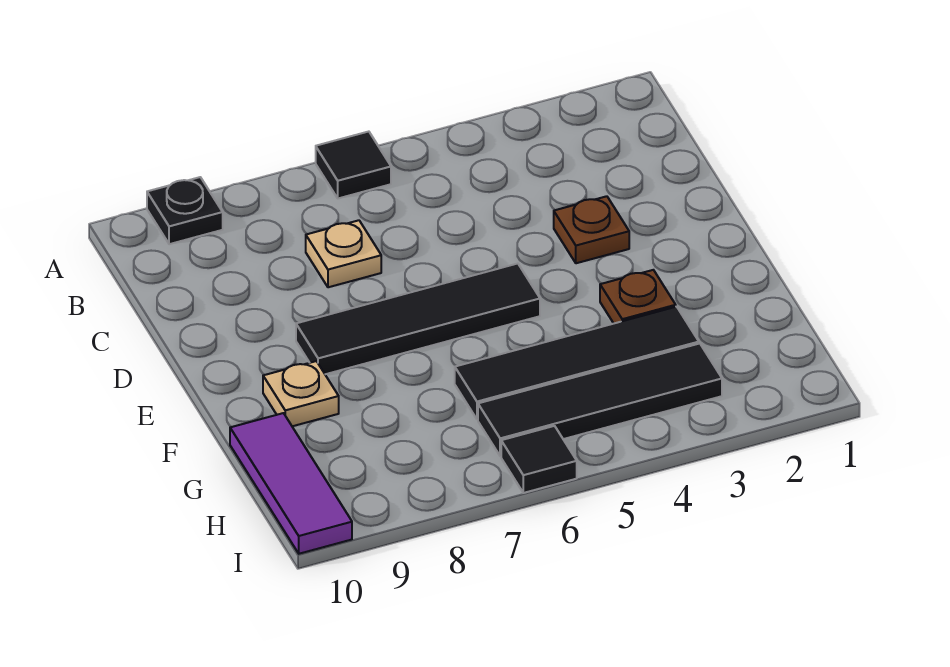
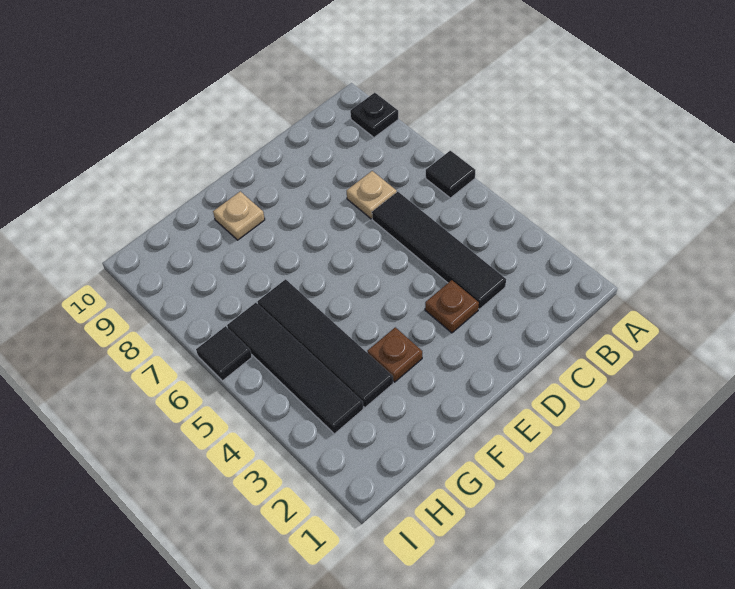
black tile E5:E8 level 1 -> black tile C3:C6 level 1
purple tile G10:I10 level 1 -> none

